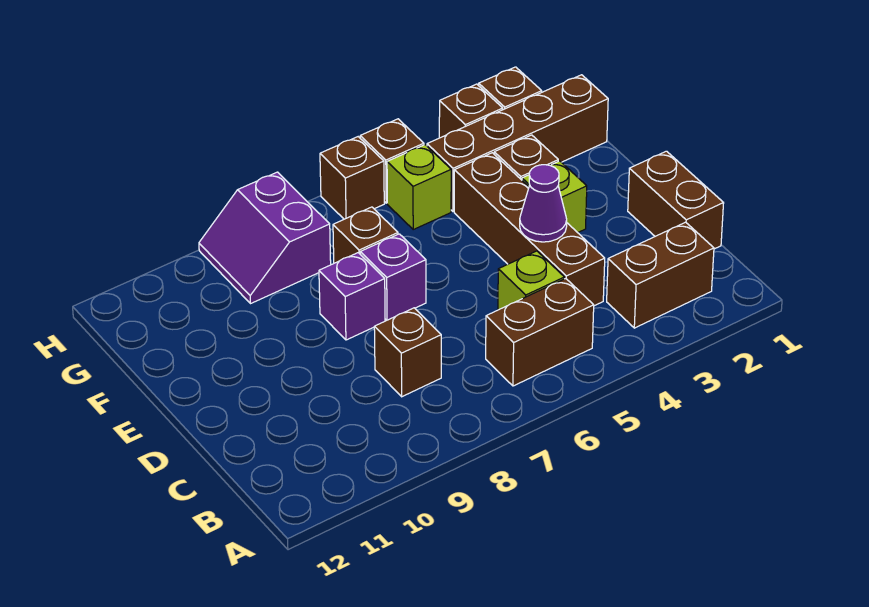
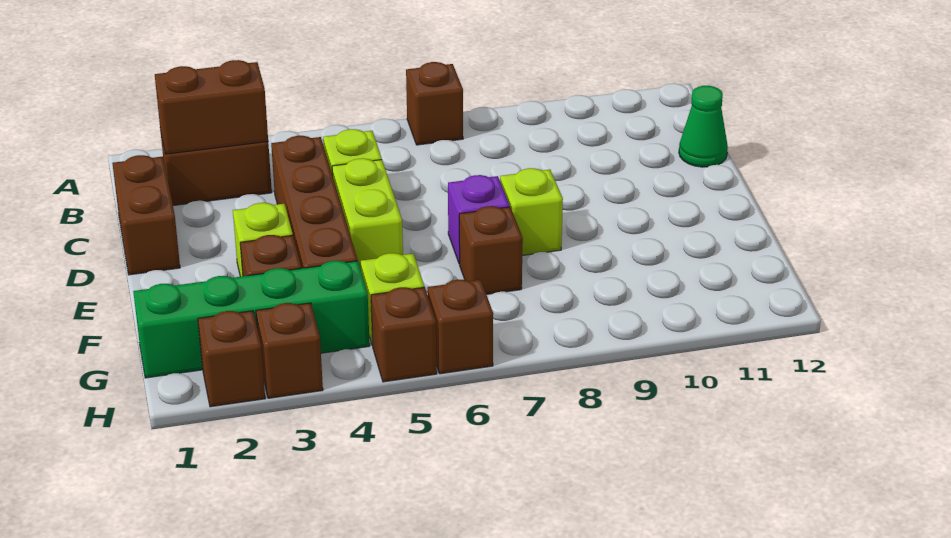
brown brick B5:B6 level 1 -> brown brick B2:B3 level 2
brown brick C8 level 1 -> brown brick A7 level 1
none -> green cone C12 level 1
purple cone D4 level 2 -> none
none -> lime brick D5:E5 level 1
purple brick E8 level 1 -> lime brick E8 level 1
brown brick G1:G4 level 1 -> green brick G1:G4 level 1
purple slope G8:H9 level 1 top 8 -> none

